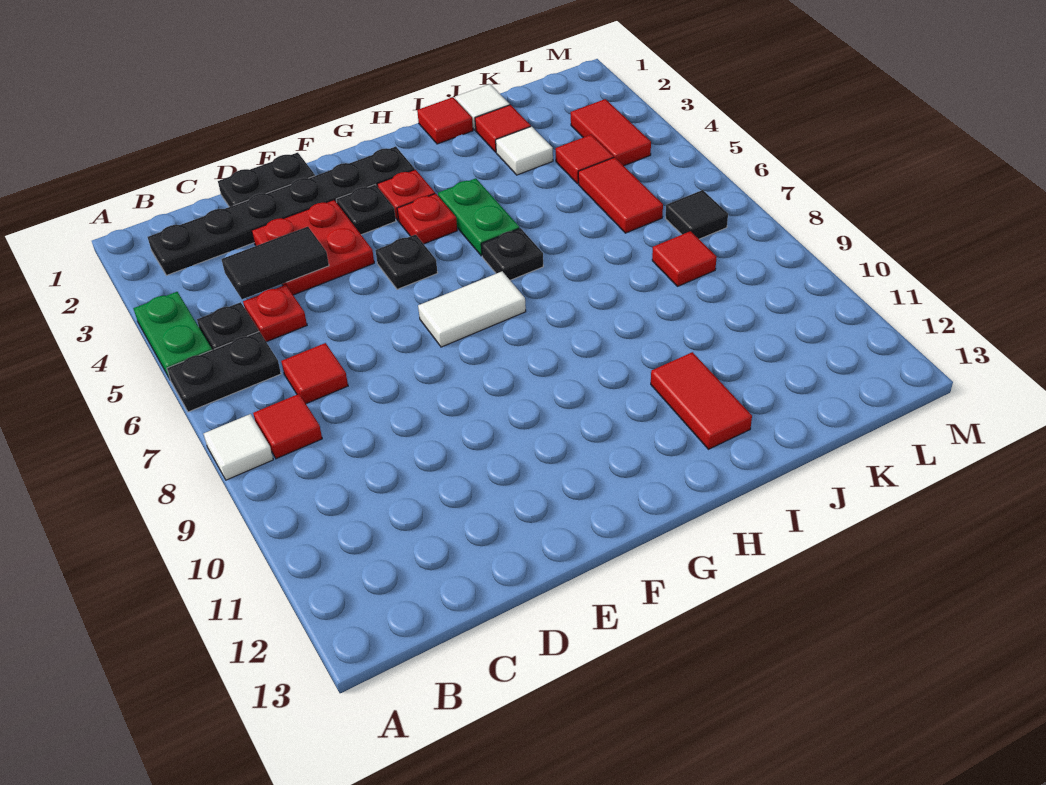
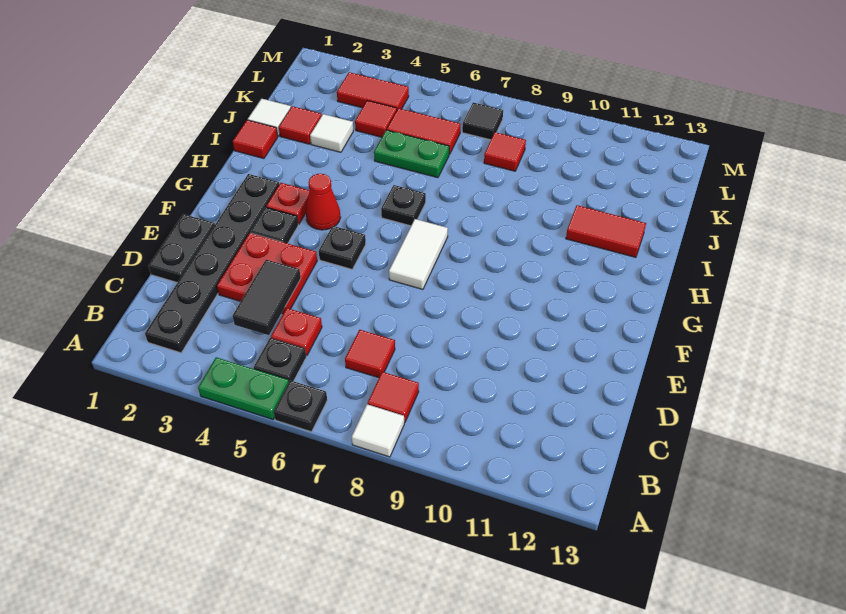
black plate A6:B6 level 1 -> black plate A6 level 1
red plate G4 level 1 -> red cone G4 level 1
green plate H4:H5 level 1 -> green plate J5:J6 level 1

